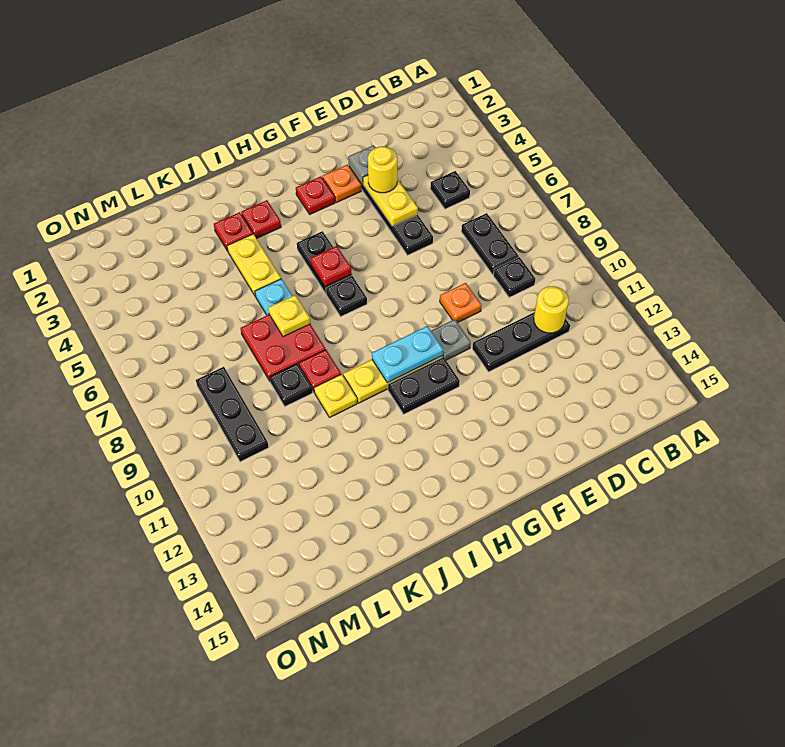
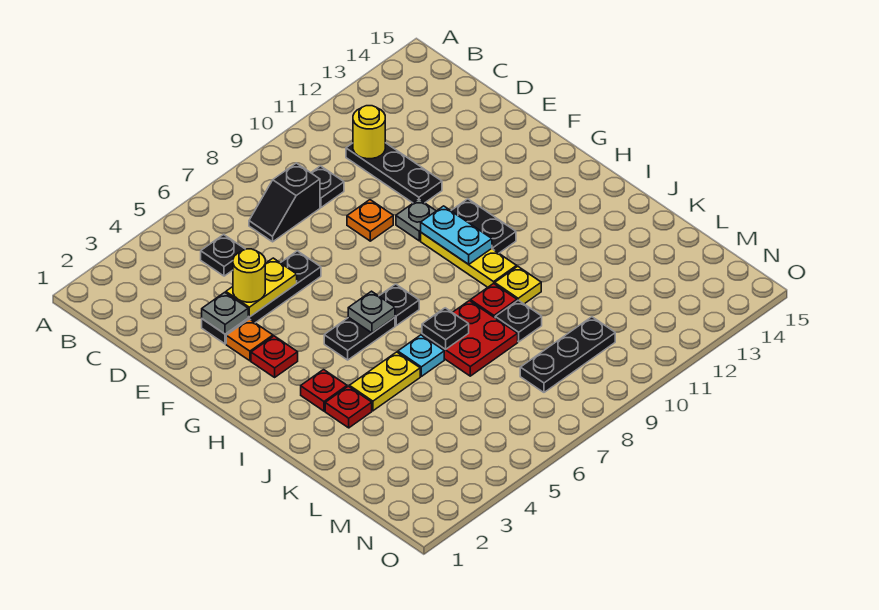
black plate C7:C8 level 1 -> black slope C7:C8 level 1 top 8
red plate H6 level 2 -> grey plate H6 level 2
yellow plate J7 level 2 -> black plate J7 level 2

